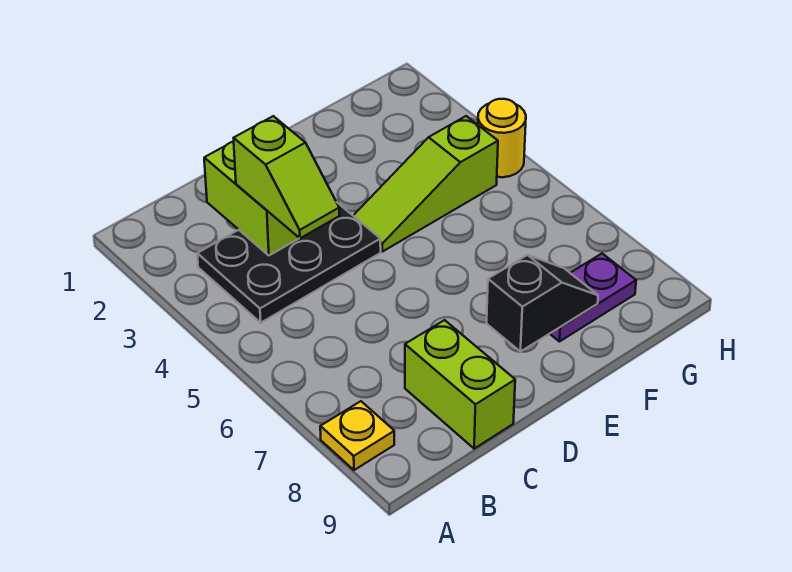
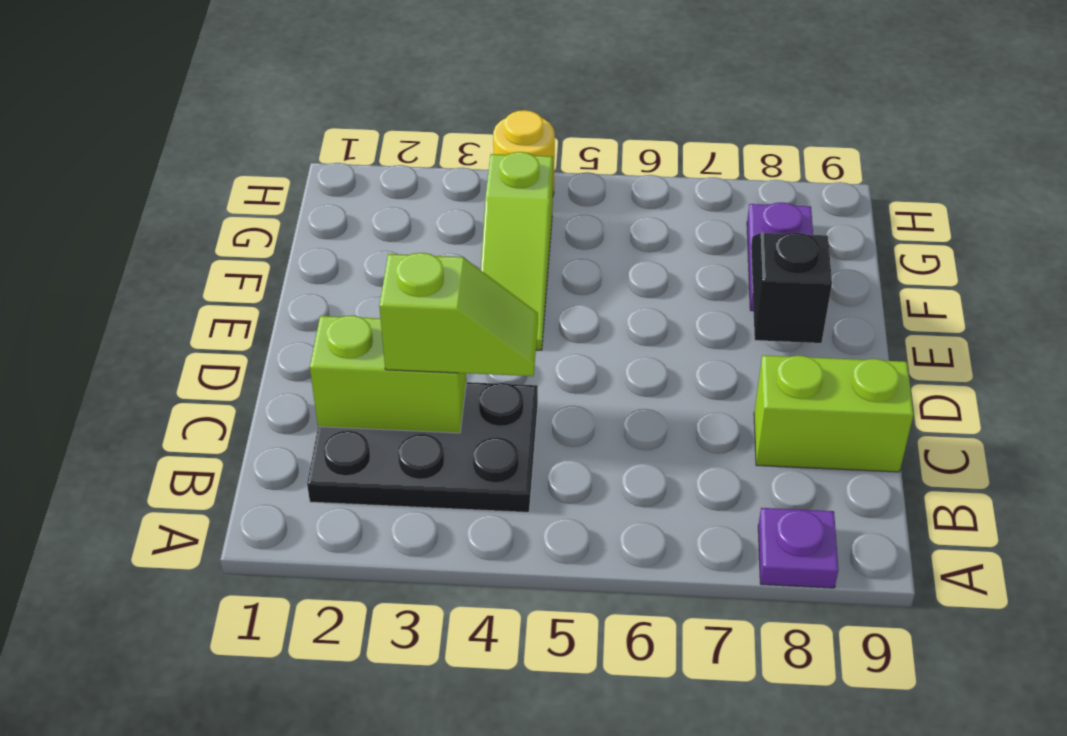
yellow plate A8 level 1 -> purple plate A8 level 1
black plate B3:D4 level 1 -> black plate B2:C4 level 1

